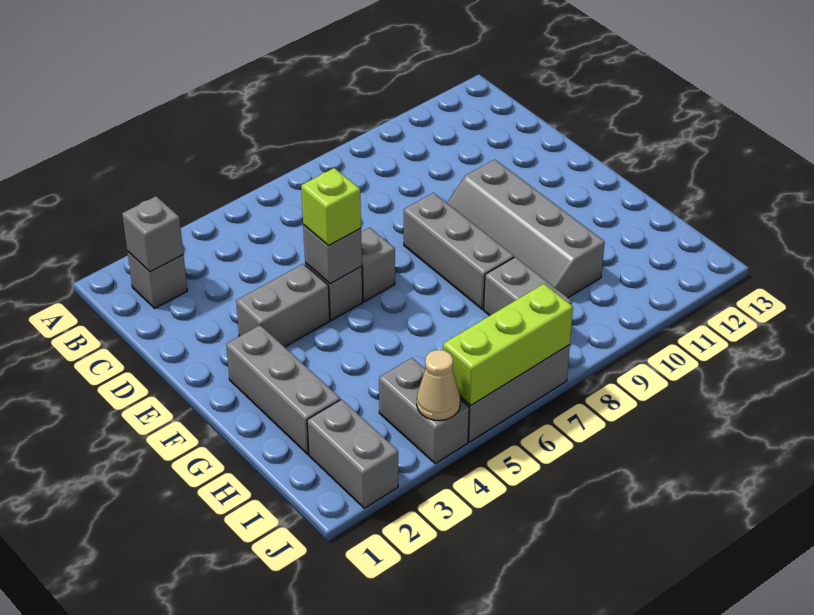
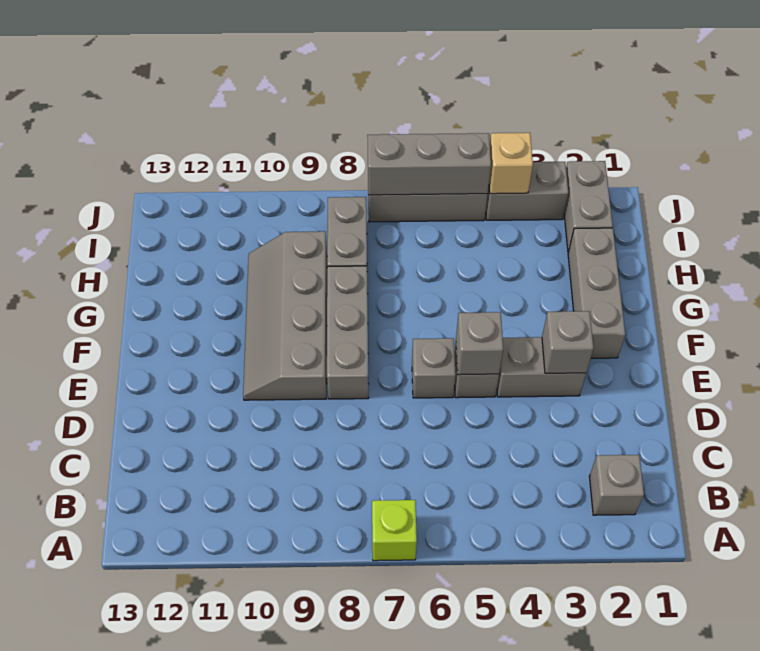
grey brick B2 level 2 -> grey brick E3 level 2
lime brick E5 level 3 -> lime brick A7 level 1
grey slope E9:H10 level 1 top 10 -> grey slope E9:H10 level 1 top 9
grey brick I4:J4 level 1 -> grey brick J3:J4 level 1
tan cone J4 level 2 -> tan brick J4 level 2
lime brick J5:J7 level 2 -> grey brick J5:J7 level 2

